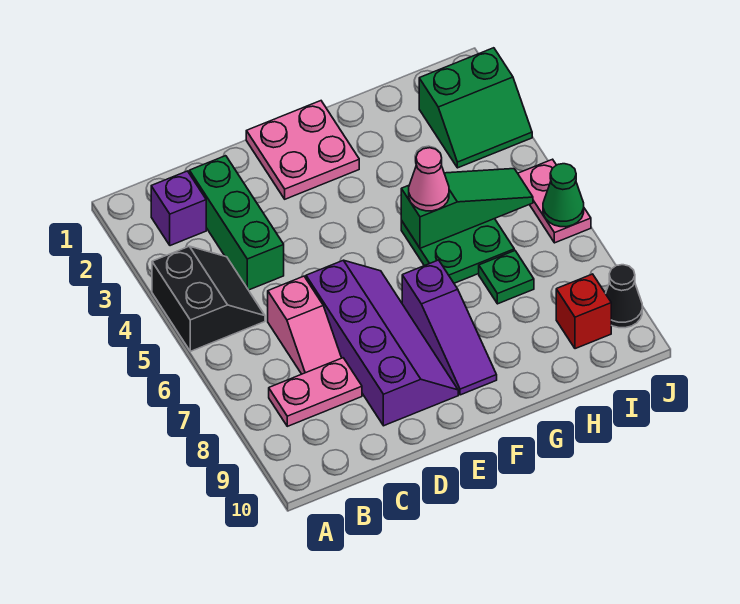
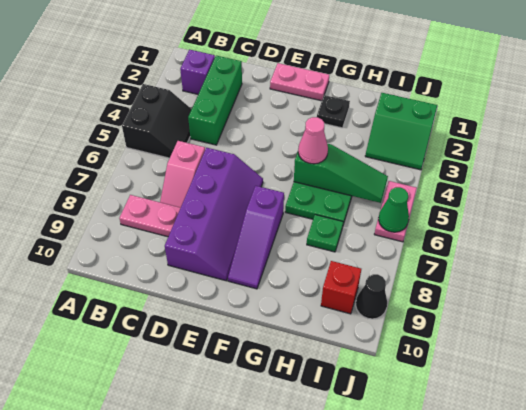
pink plate E1:F2 level 1 -> pink plate E1:F1 level 1
none -> black plate G2 level 1

